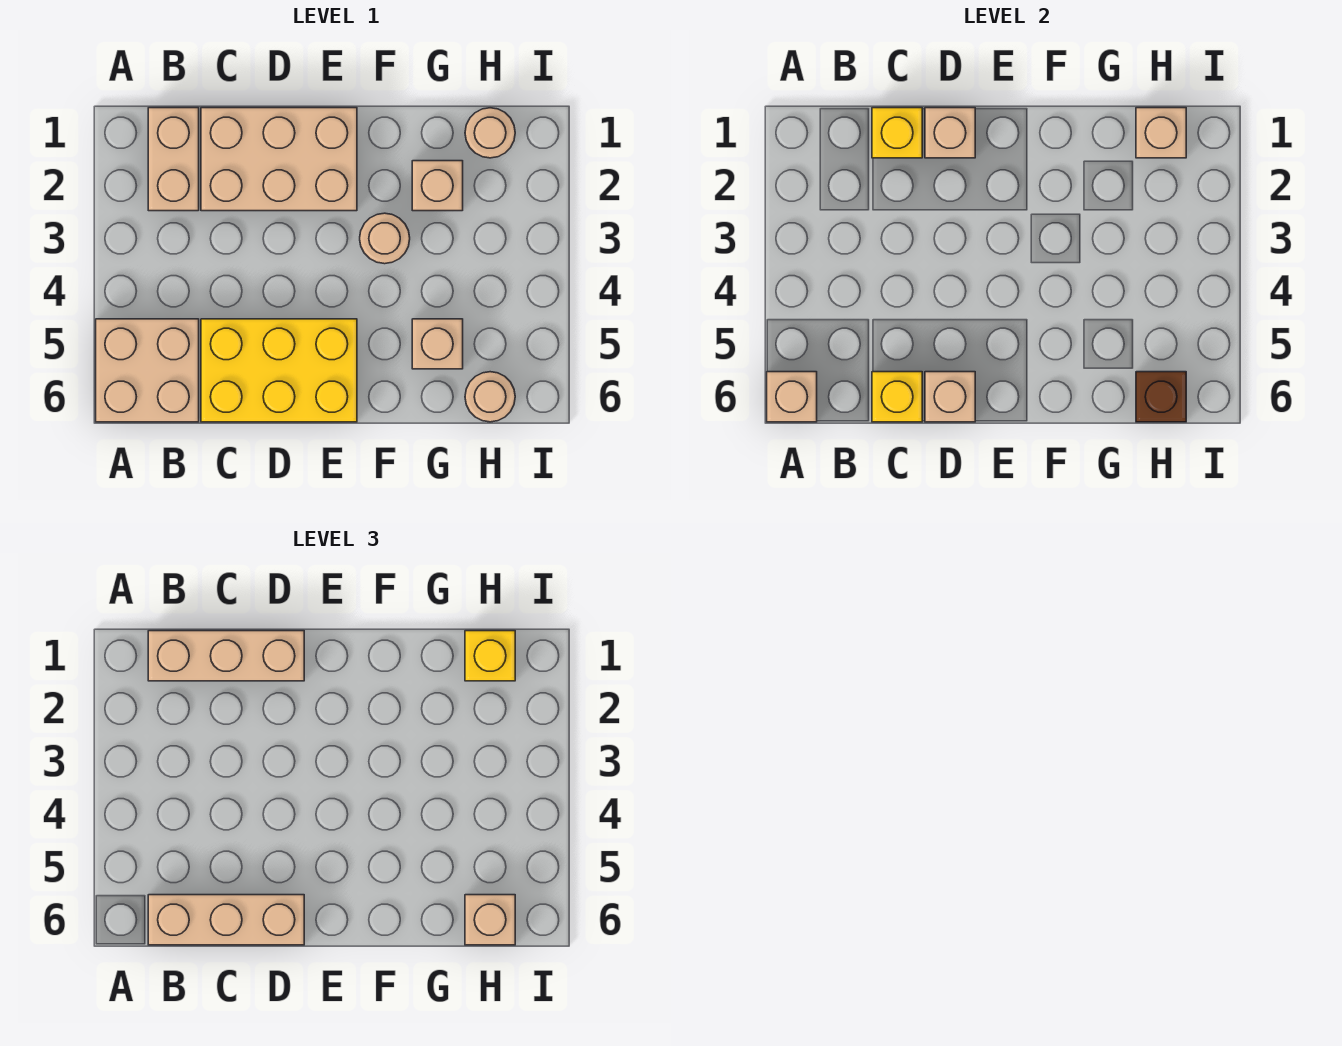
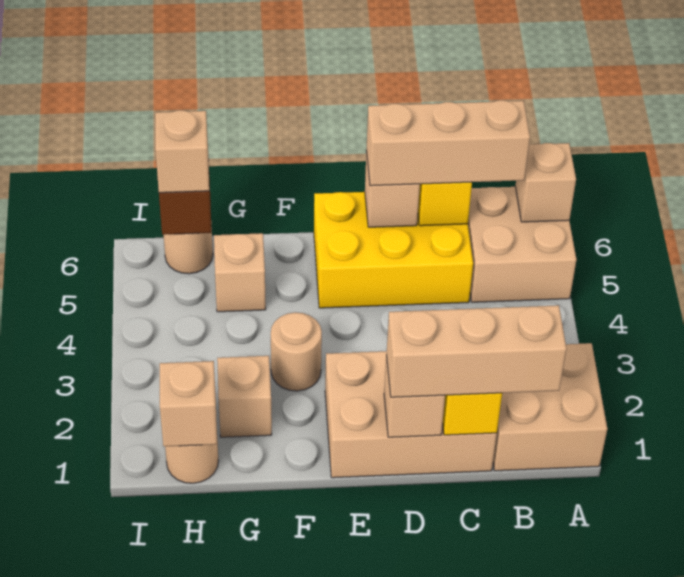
tan brick B1:B2 level 1 -> tan brick A1:B2 level 1
yellow brick H1 level 3 -> none

